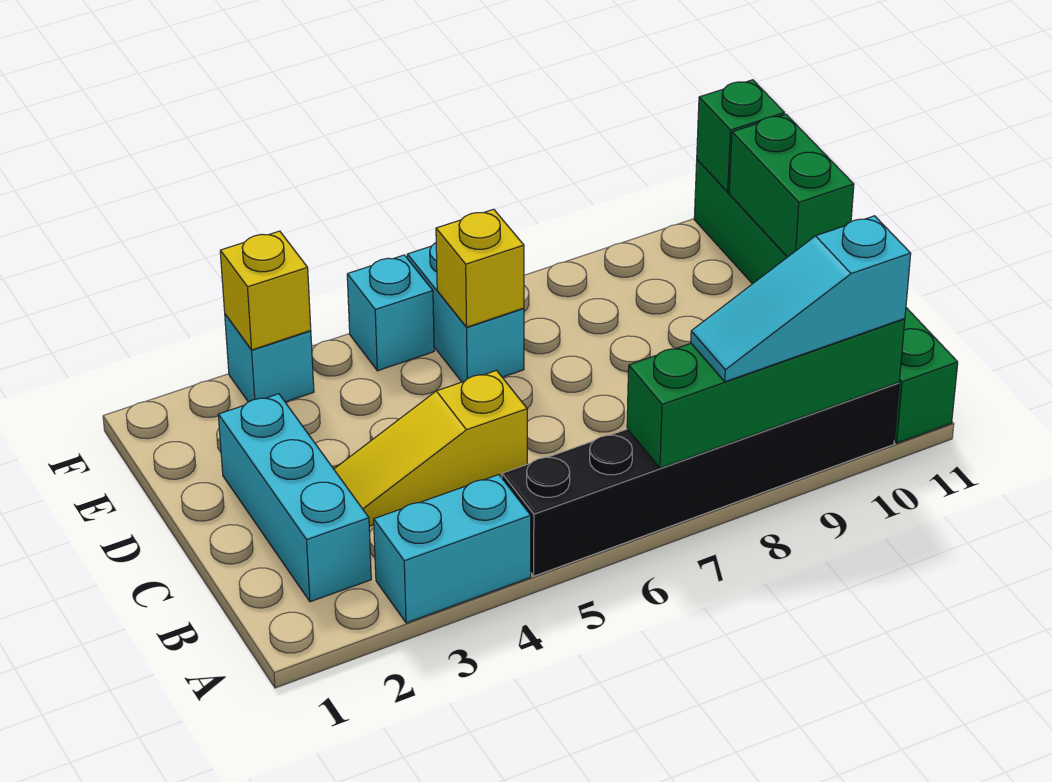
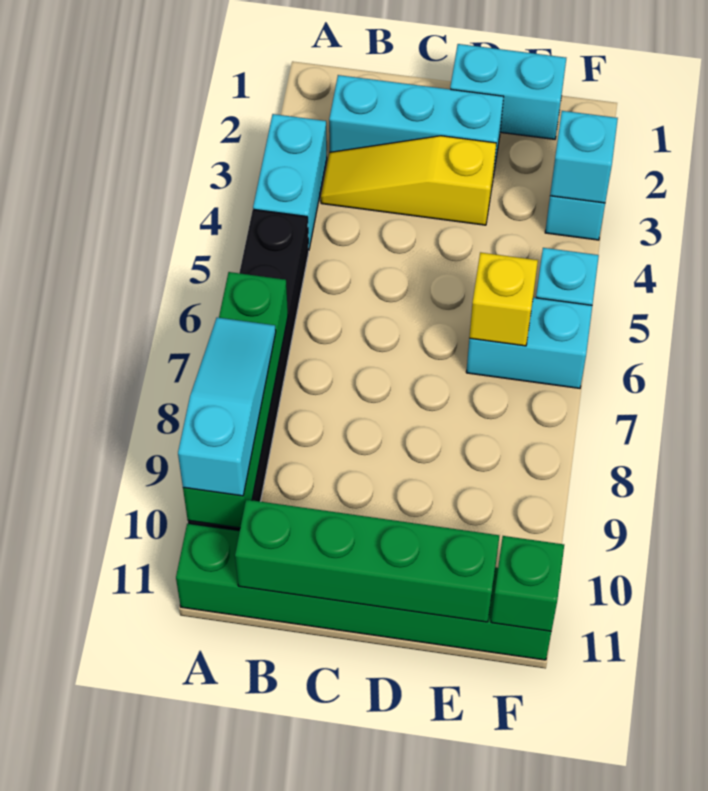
yellow slope C3:C5 level 1 top 5 -> yellow slope B3:D3 level 1 top D
none -> cyan brick D1:E1 level 1
green brick D11:E11 level 2 -> green brick B11:E11 level 2
yellow brick F3 level 2 -> cyan brick F3 level 2

